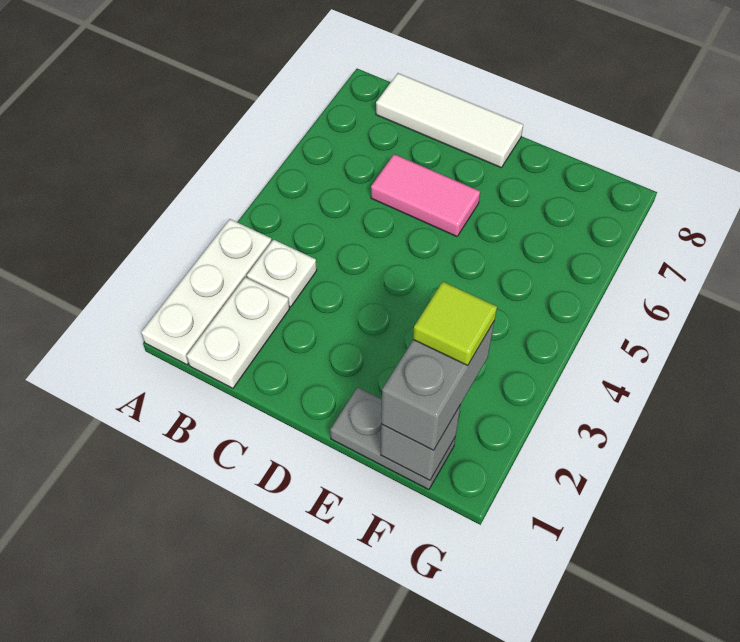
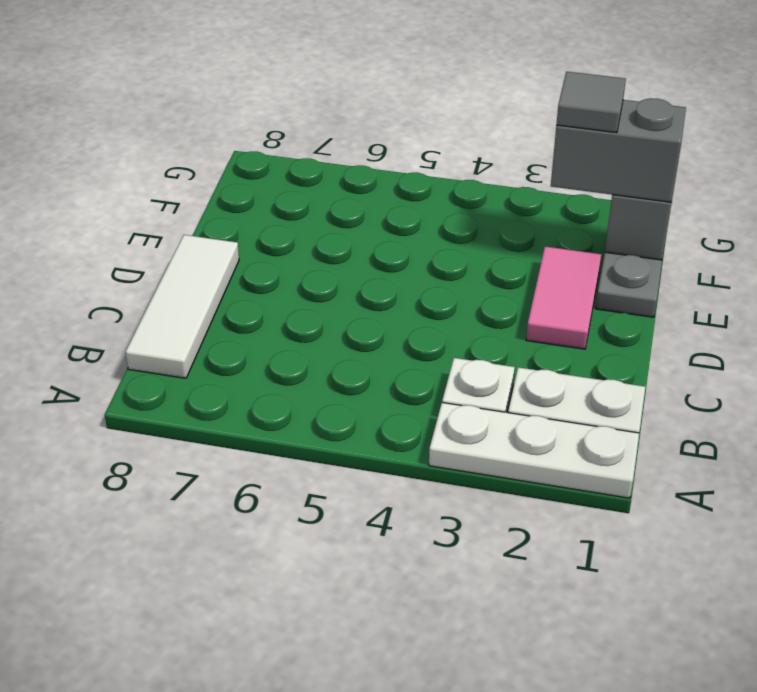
pink tile C6:D6 level 1 -> pink tile D2:E2 level 1
lime tile F2 level 4 -> grey tile F2 level 4

